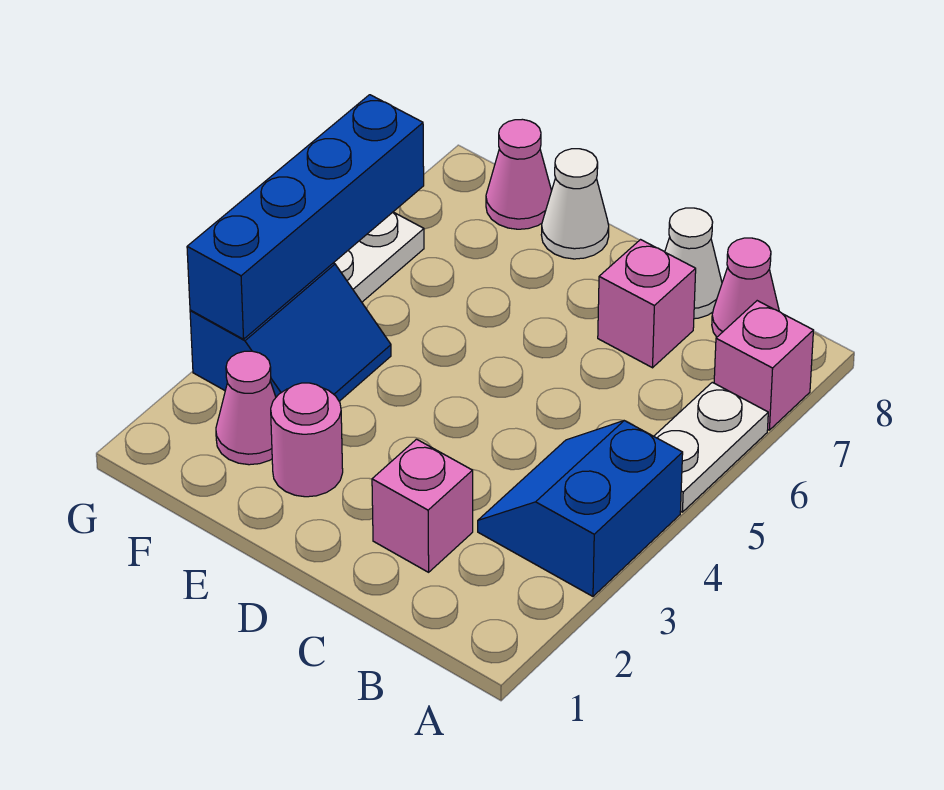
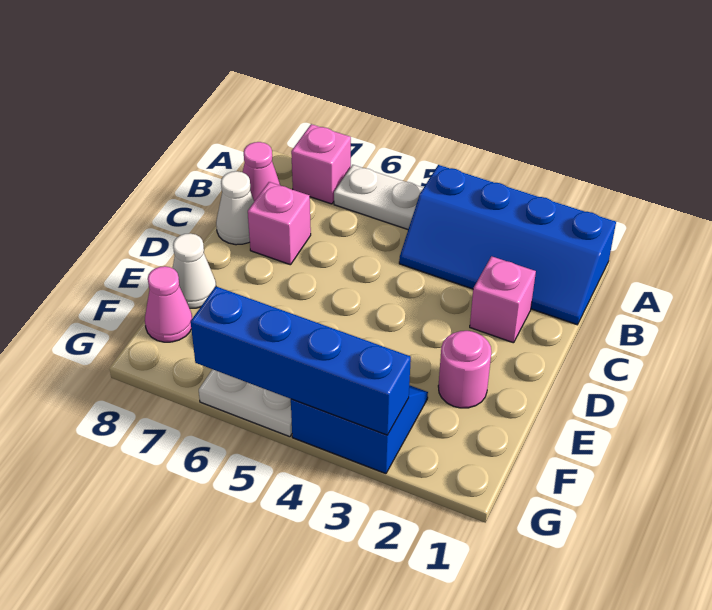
blue slope A3:B4 level 1 top A -> blue slope A1:B4 level 1 top A
pink cone F2 level 1 -> none

